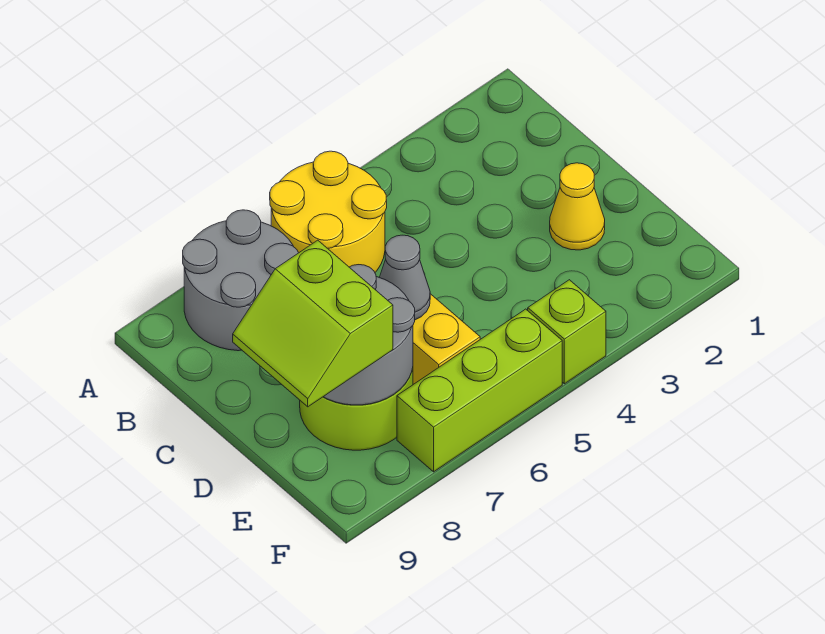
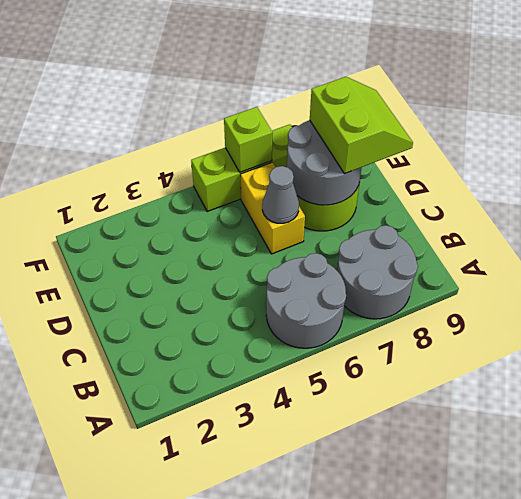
yellow round brick A5:B6 level 1 -> grey round brick A5:B6 level 1
yellow cone D2 level 1 -> none
lime brick F4 level 1 -> lime brick F6 level 2

